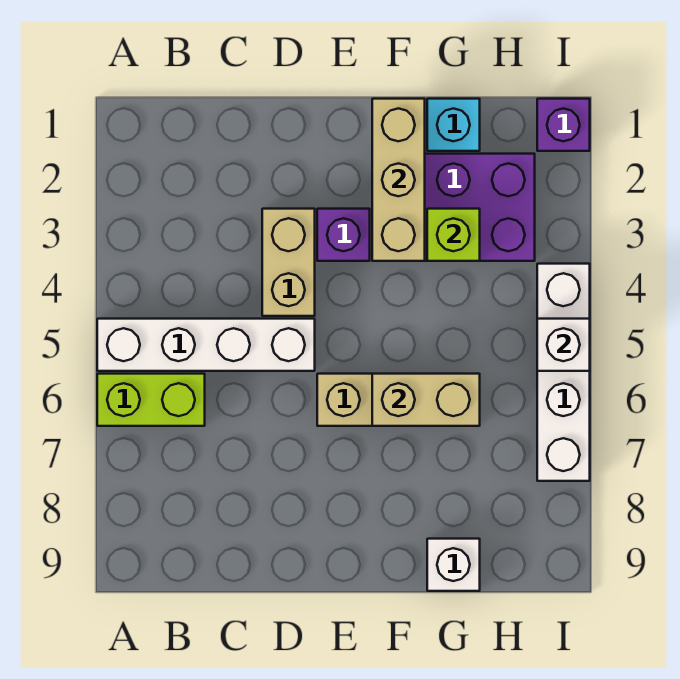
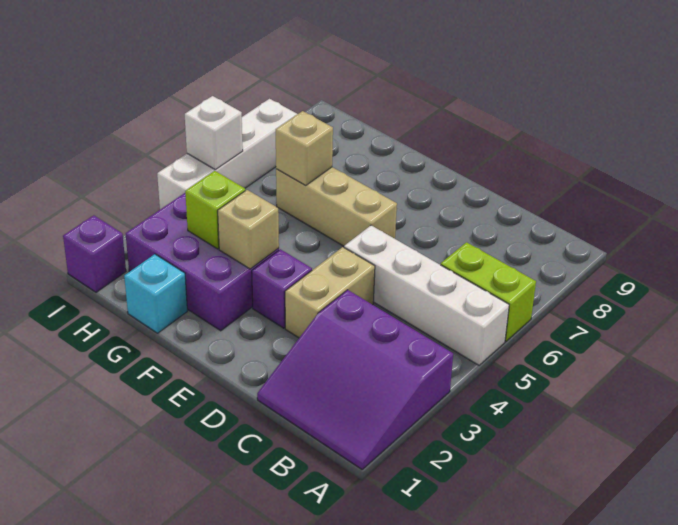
none -> purple slope A1:C3 level 1 top 3
tan brick F1:F3 level 2 -> tan brick F3 level 2
tan brick F6:G6 level 2 -> tan brick G6 level 2
white brick G9 level 1 -> none

